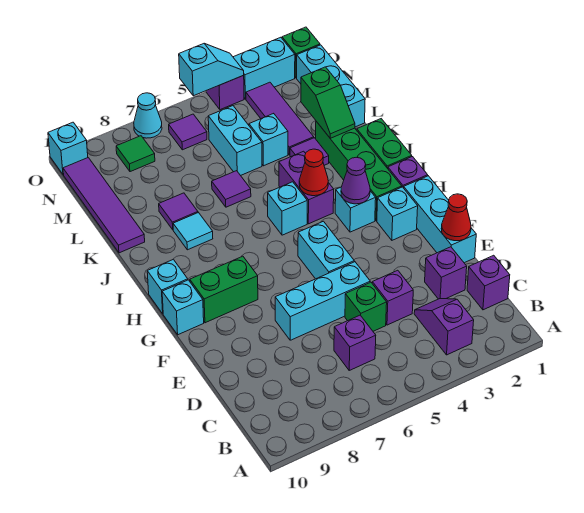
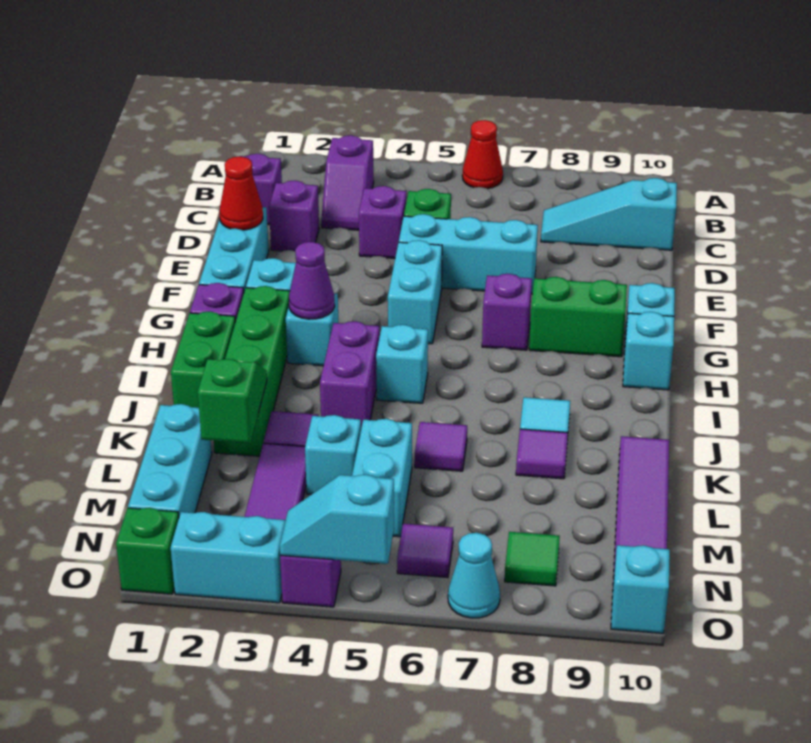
purple brick C6 level 1 -> purple brick G7 level 1
none -> cyan slope C8:C10 level 1 top 10
red cone I4 level 2 -> red cone A6 level 1

